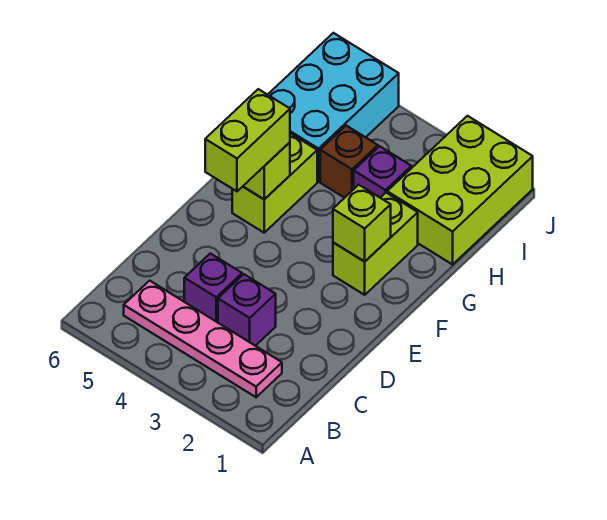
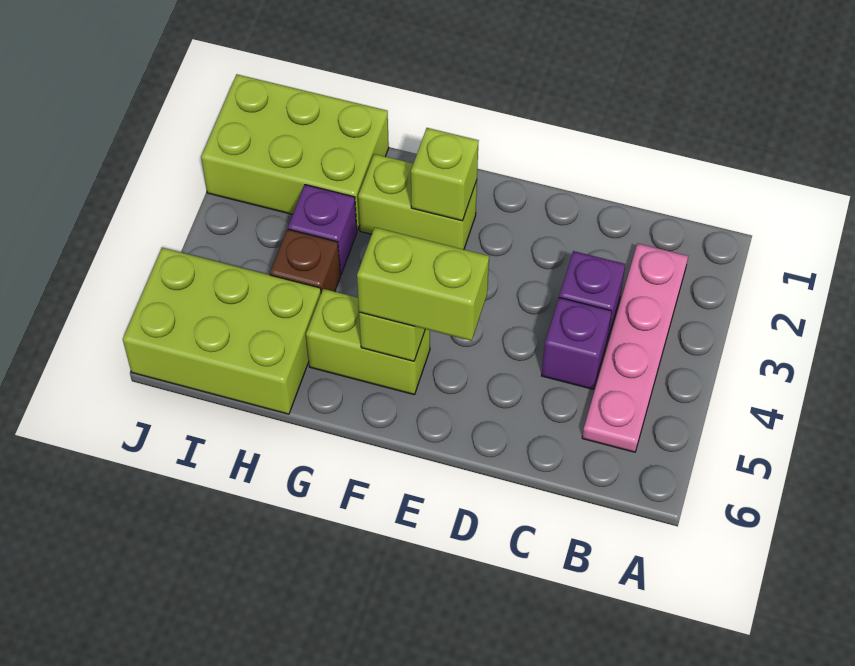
cyan brick H5:J6 level 1 -> lime brick H5:J6 level 1

